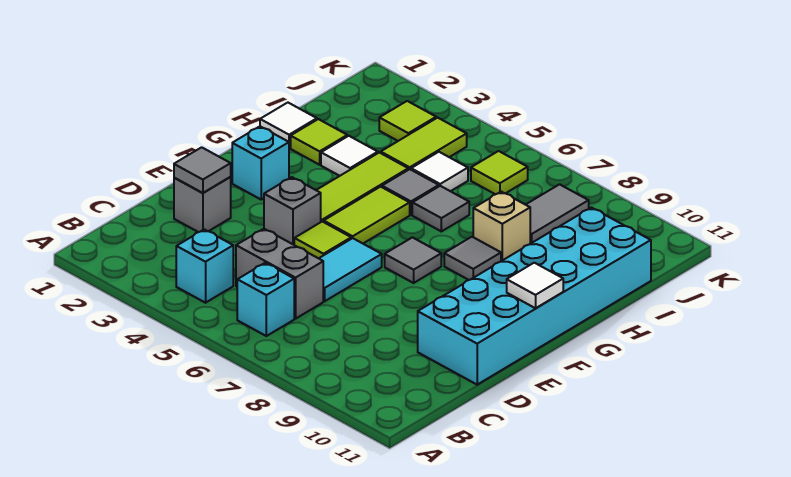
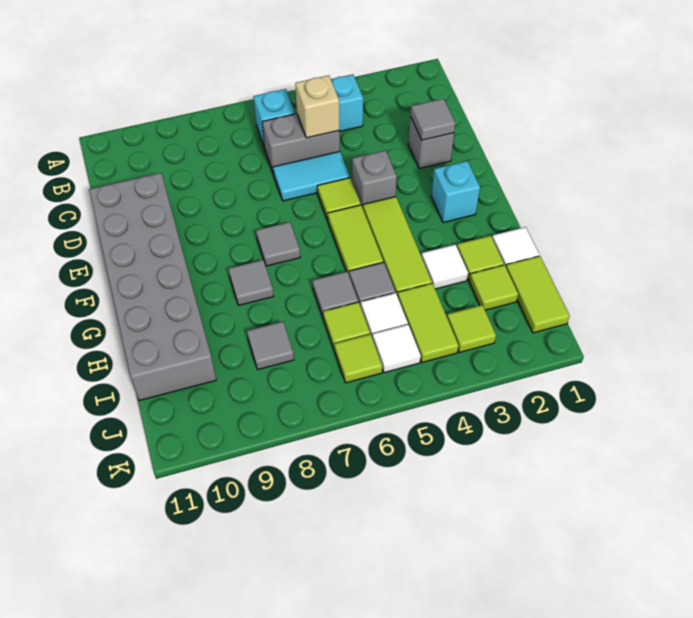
cyan tile D6:E6 level 1 -> cyan tile D5:D6 level 1
cyan brick D10:I11 level 1 -> grey brick D10:I11 level 1
white tile F11 level 2 -> white tile J5 level 1
tan brick H8 level 1 -> tan brick C5 level 2
none -> lime tile I1:J1 level 1
none -> lime tile I2 level 1
none -> lime tile I6 level 1
grey tile I8:J8 level 1 -> grey tile I8 level 1

